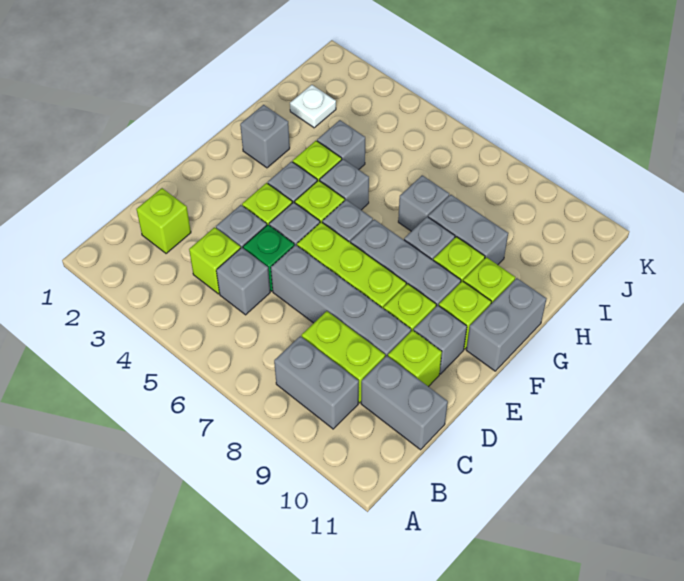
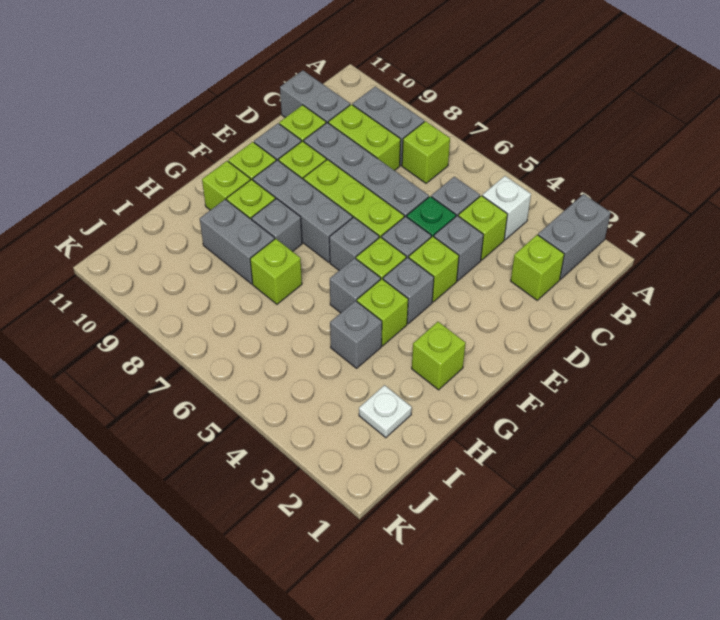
none -> white brick B4 level 1
none -> lime brick B7 level 1
grey brick F11:G11 level 1 -> grey brick A2:B2 level 1
grey brick G2 level 1 -> lime brick G2 level 1
grey brick H7 level 1 -> lime brick H7 level 1

